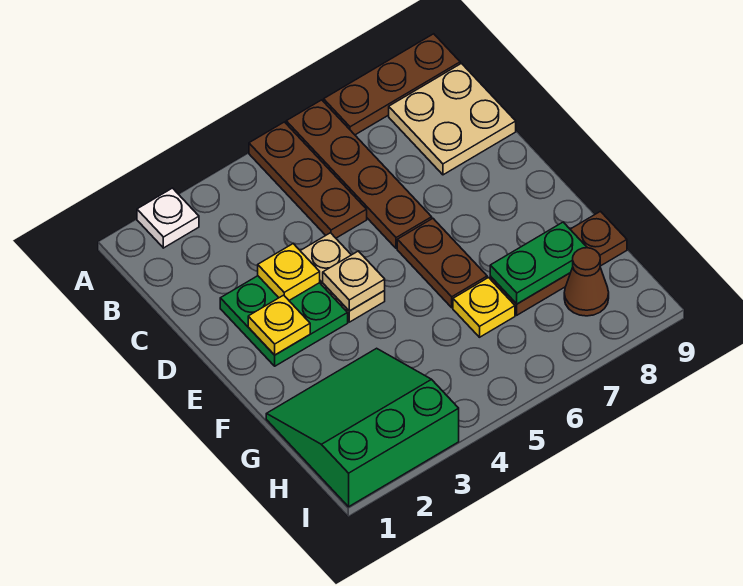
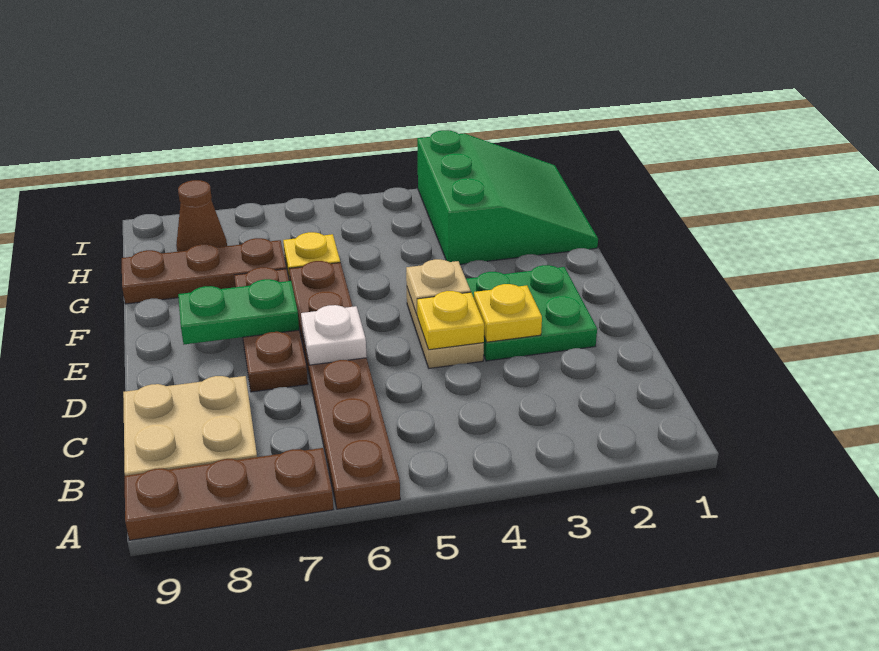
white plate A2 level 1 -> white plate D6 level 2
brown plate A5:C5 level 1 -> brown plate D7:F7 level 1
yellow plate E2 level 2 -> yellow plate D4 level 2
green slope G1:I3 level 1 top I -> green slope G1:I3 level 1 top 3
green plate G7:G8 level 2 -> green plate E7:E8 level 2

